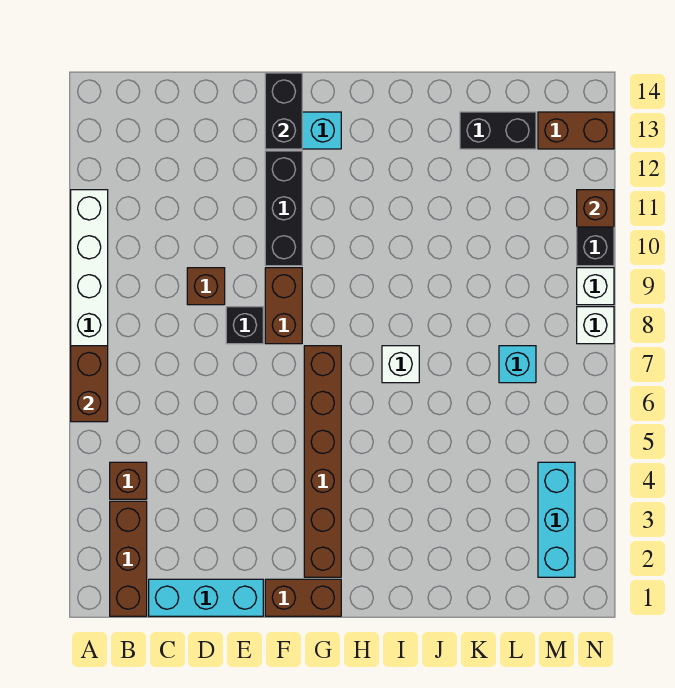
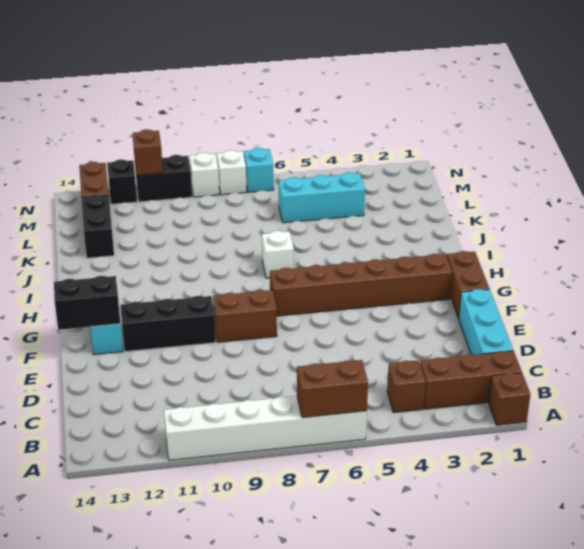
brown brick D9 level 1 -> brown brick A1 level 1
black brick E8 level 1 -> black brick N12 level 1
cyan brick L7 level 1 -> cyan brick N7 level 1
cyan brick M2:M4 level 1 -> cyan brick L4:L6 level 1

